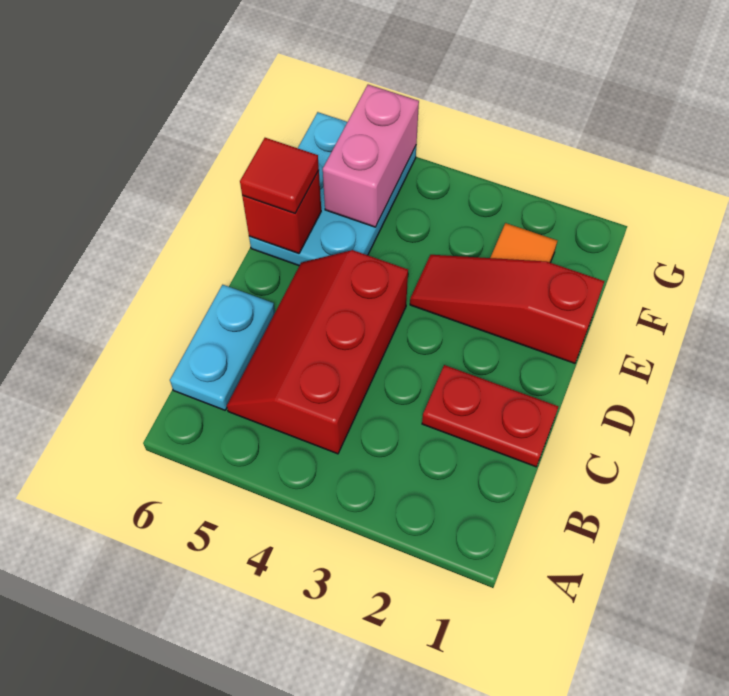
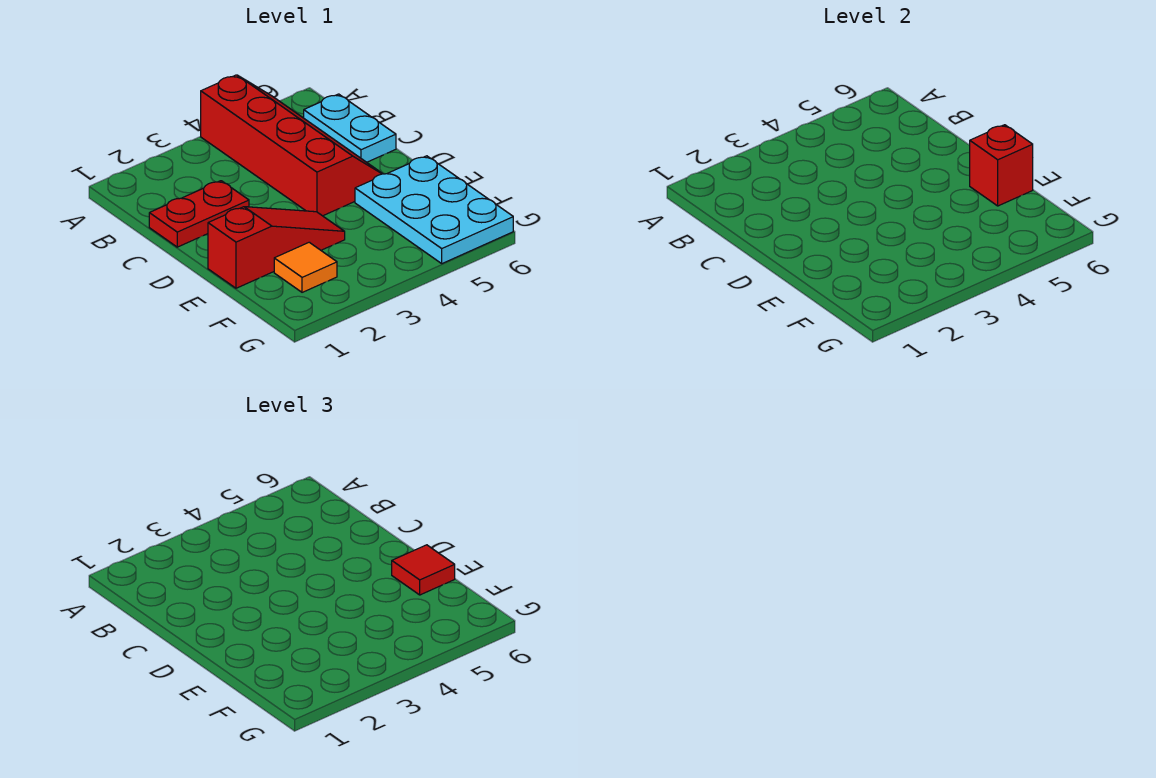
red slope B4:D5 level 1 top 4 -> red slope A4:D5 level 1 top 4
pink brick F5:G5 level 2 -> none

